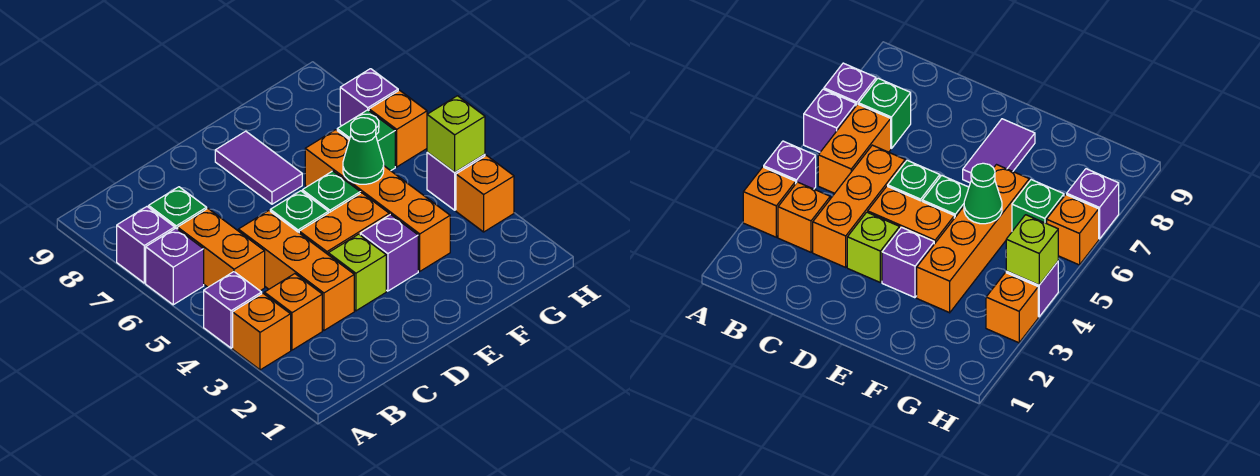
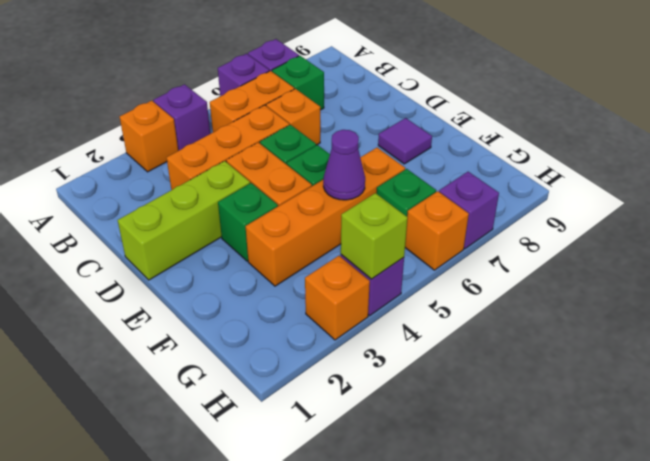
orange brick B3 level 1 -> orange brick C6 level 1
lime brick D3 level 1 -> lime brick D1:D3 level 1
purple brick E3 level 1 -> green brick E3 level 1
purple tile E7:E8 level 1 -> purple tile E8 level 1
green cone F5 level 2 -> purple cone F5 level 2

